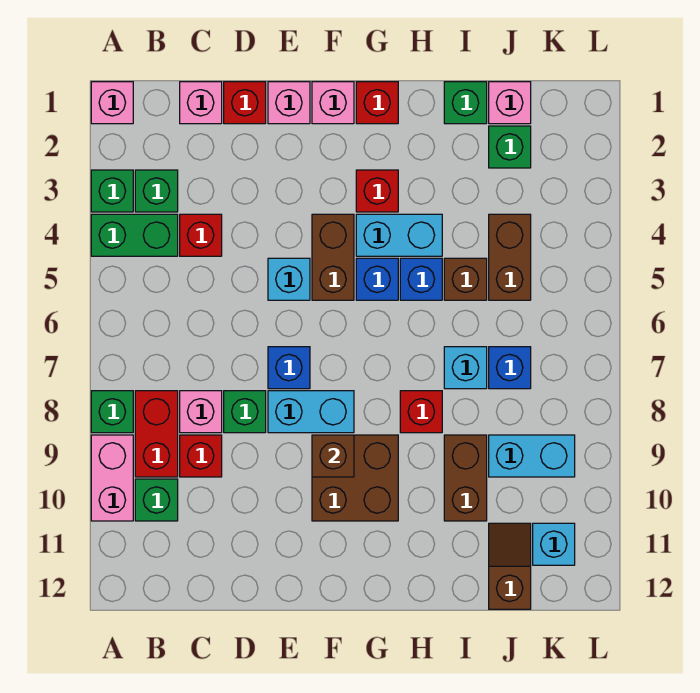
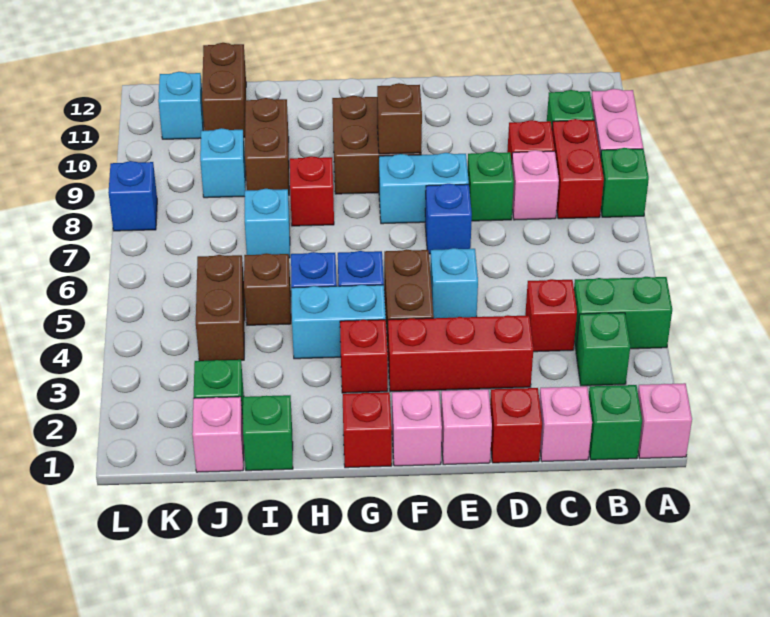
green brick A3 level 1 -> green brick B1 level 1
none -> red brick D3:F3 level 1
blue brick J7 level 1 -> blue brick L8 level 1
cyan brick J9:K9 level 1 -> cyan brick J9 level 1
brown slope J11:J12 level 1 top 12 -> brown brick J11:J12 level 1

